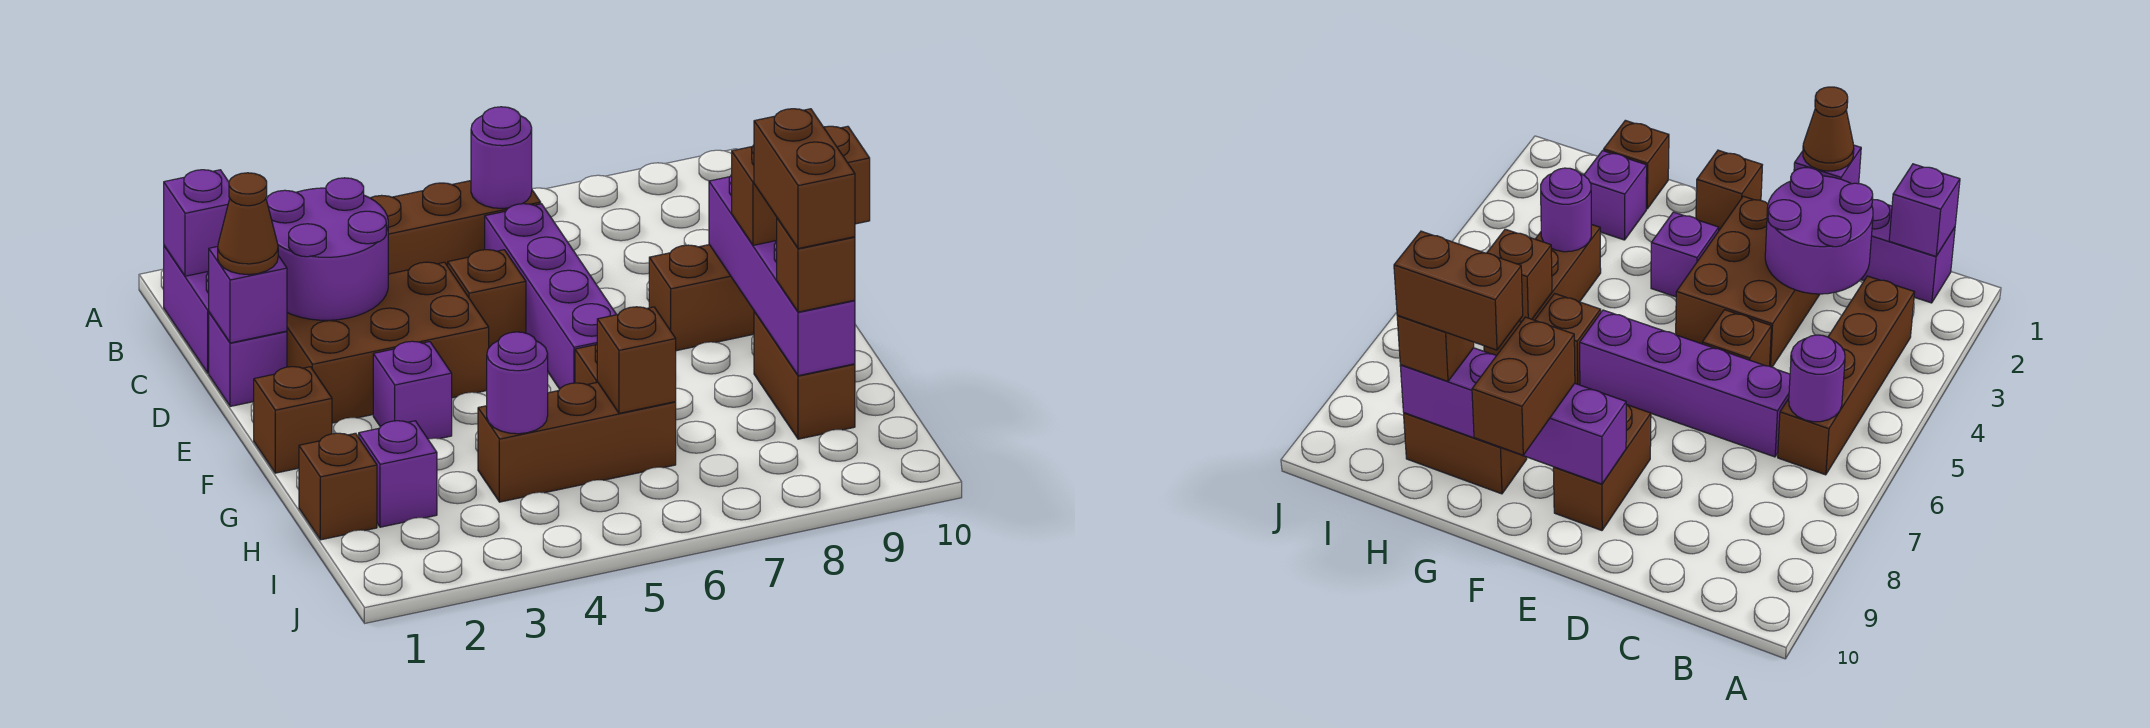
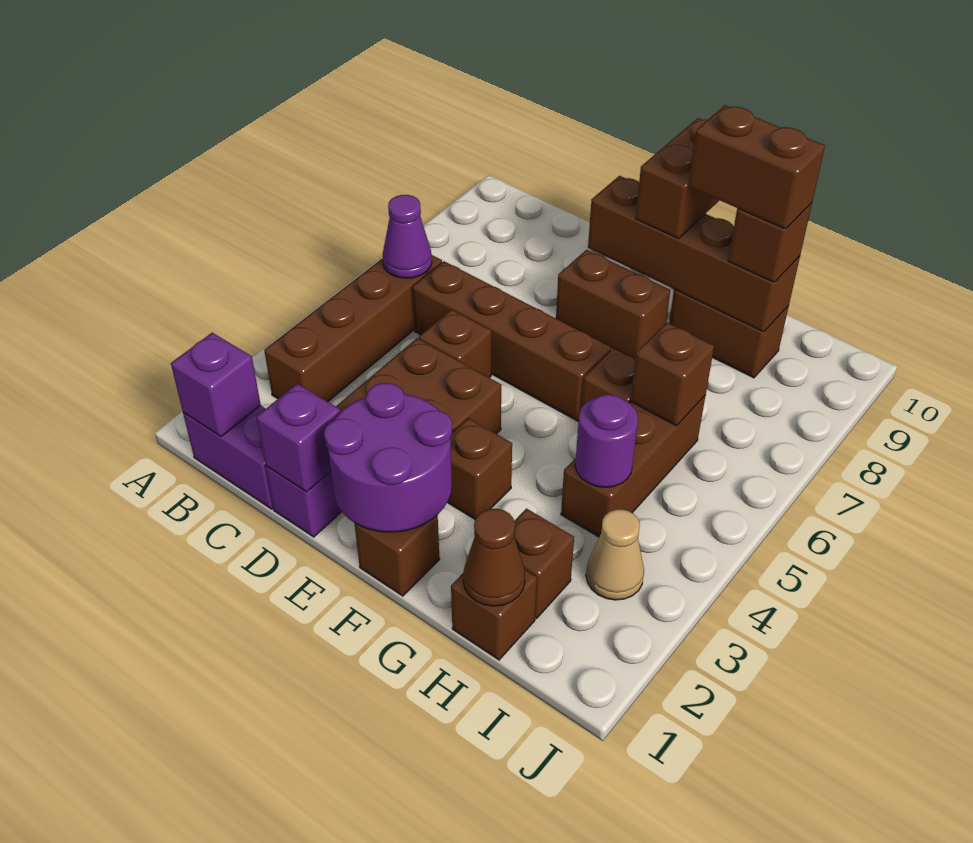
purple round brick B6 level 2 -> purple cone B6 level 2
purple round brick C2:D3 level 2 -> purple round brick E1:F2 level 2
purple brick C6:F6 level 1 -> brown brick C6:F6 level 1
brown cone D1 level 3 -> brown cone H1 level 2
brown brick E8:E9 level 1 -> brown brick E8:F8 level 1
purple brick E9:H9 level 2 -> brown brick E9:H9 level 2
purple brick F3 level 1 -> brown brick F3 level 1
purple brick H2 level 1 -> brown brick H2 level 1
none -> tan cone I3 level 1

